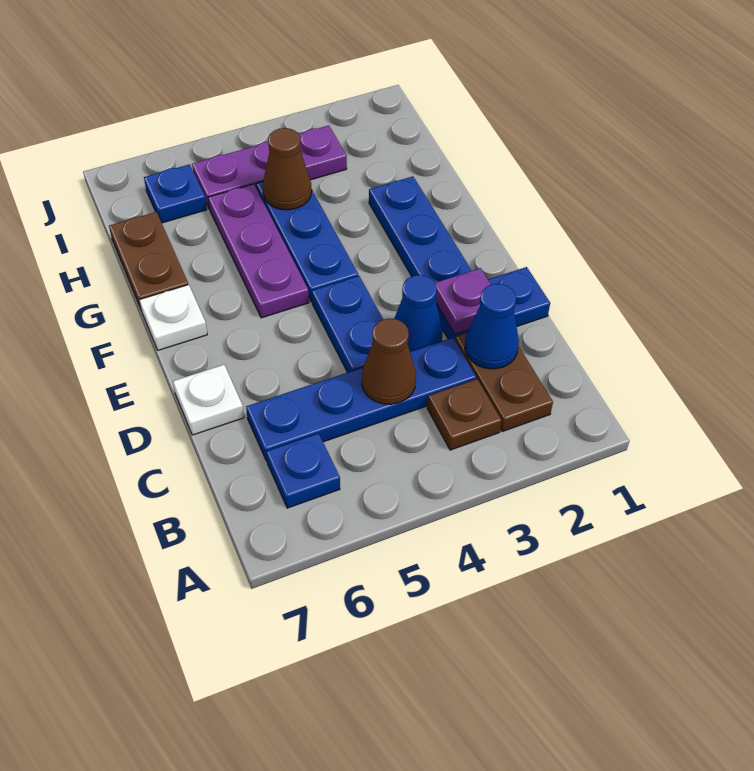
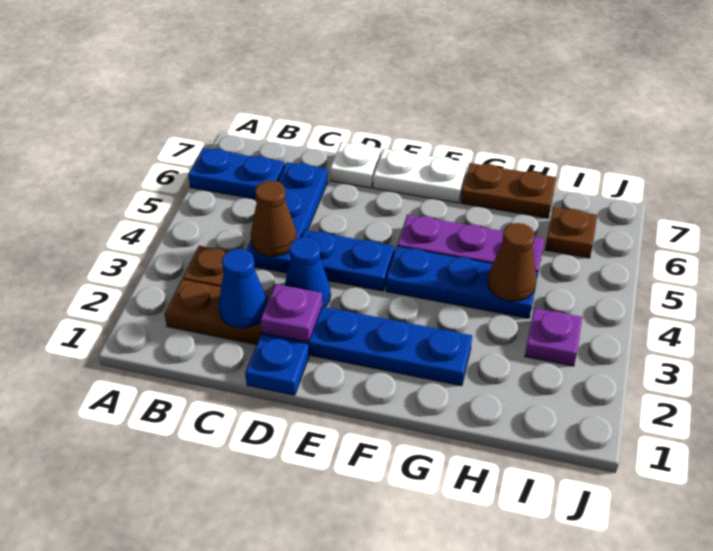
blue plate B6 level 1 -> blue plate A6:B6 level 1
blue plate C3:C6 level 1 -> blue plate C4:C6 level 1
white plate F7 level 1 -> white plate E7:F7 level 1
purple plate I3:I5 level 1 -> purple plate I3 level 1
blue plate I6 level 1 -> brown plate I6 level 1

